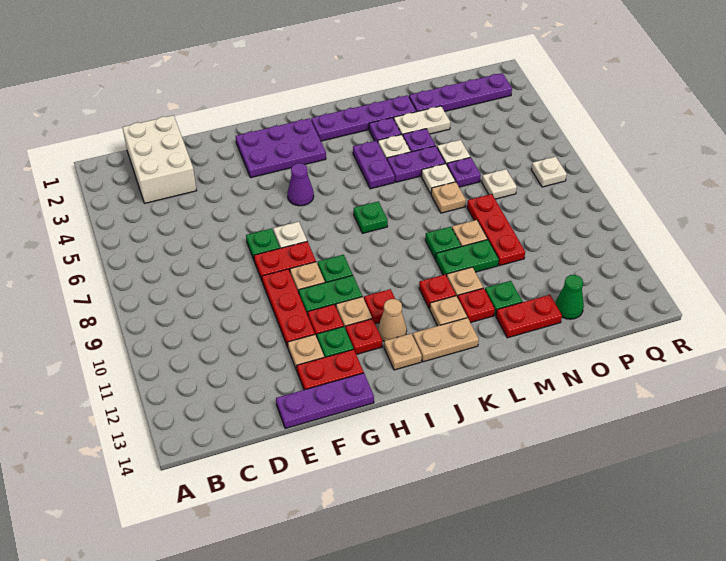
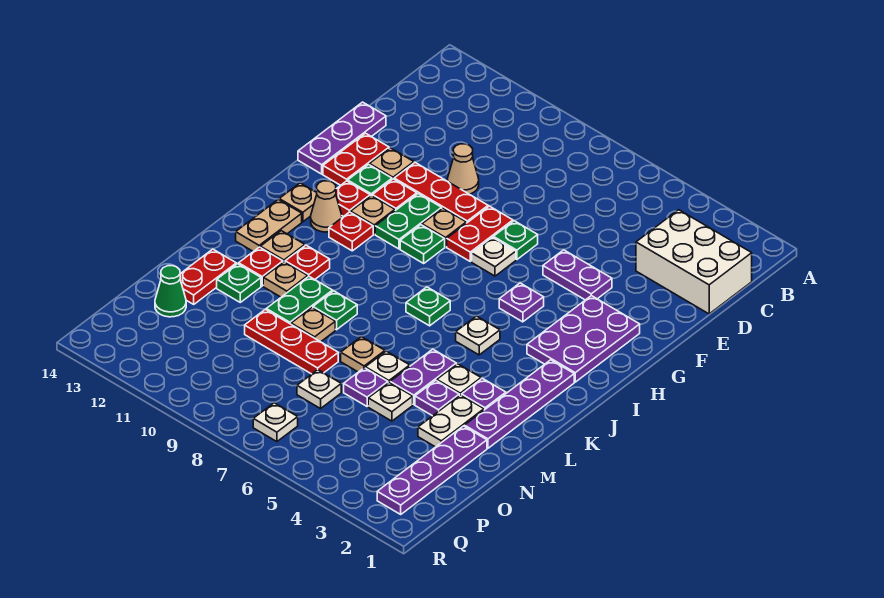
none -> tan cone E10 level 1
purple cone H5 level 1 -> purple plate H5 level 1
none -> white plate J5 level 1
purple plate K4:K5 level 1 -> purple plate F4:F5 level 1

